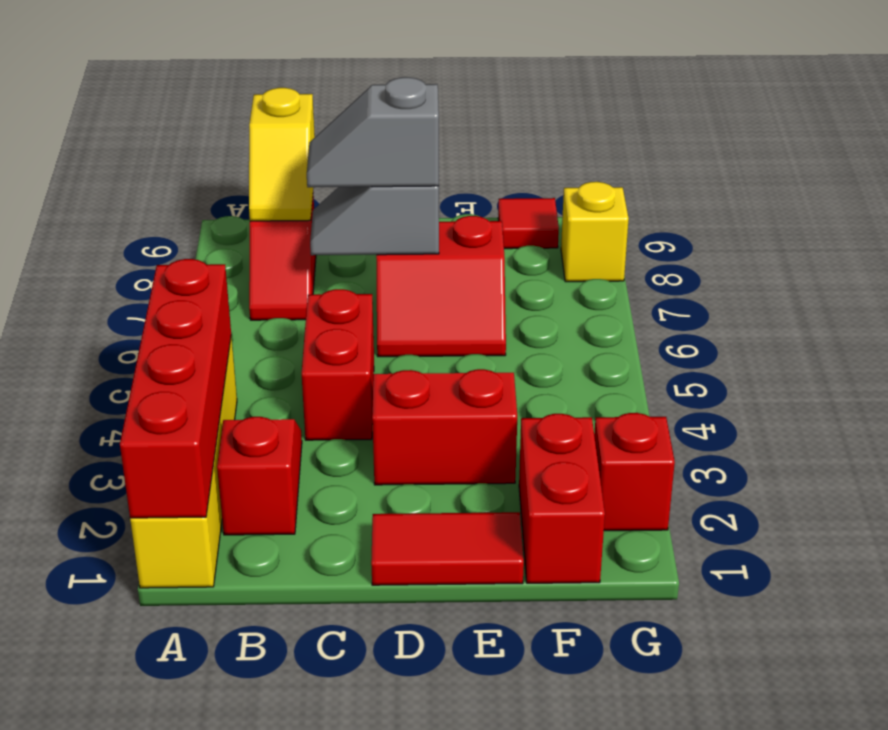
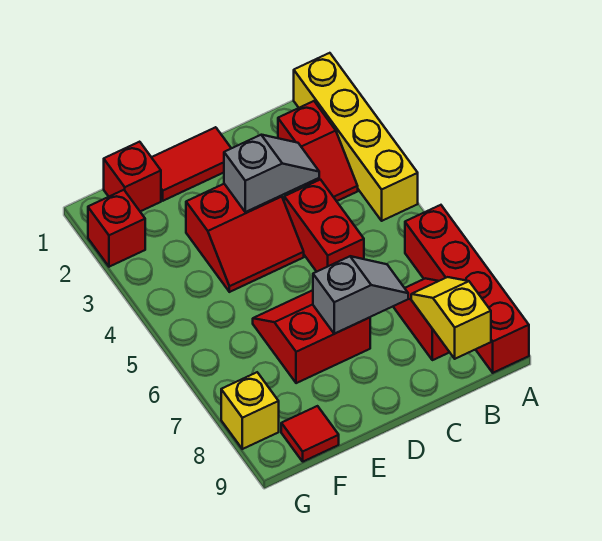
red brick A1:A4 level 2 -> red brick A6:A9 level 1
grey slope C7:D7 level 3 top D -> grey slope C3:D3 level 2 top D
red brick F1:F2 level 1 -> red brick F1 level 1

